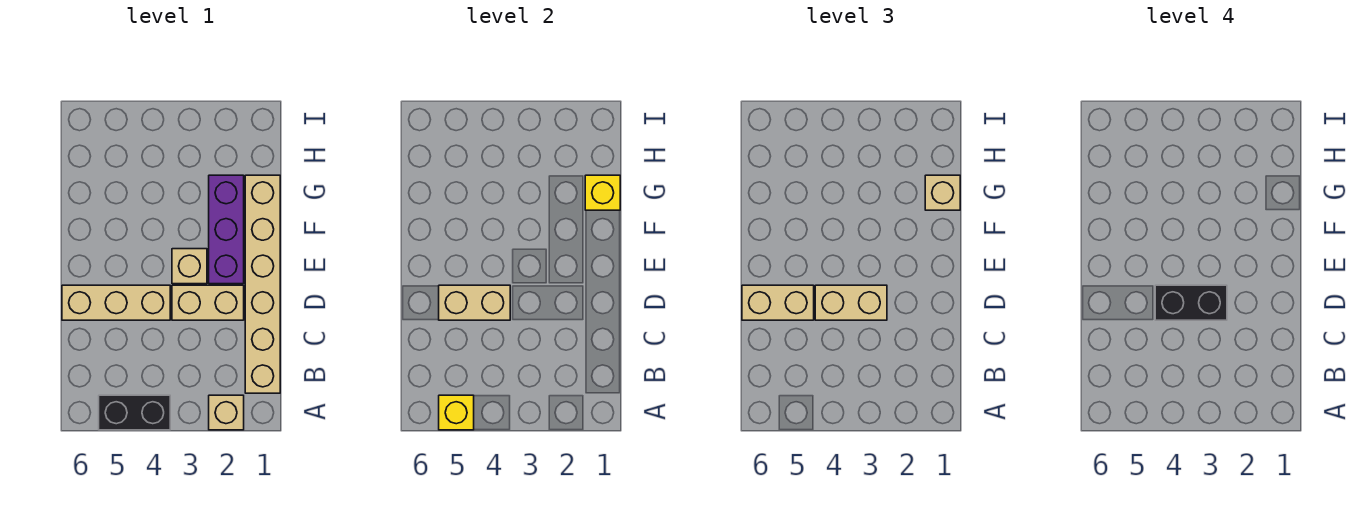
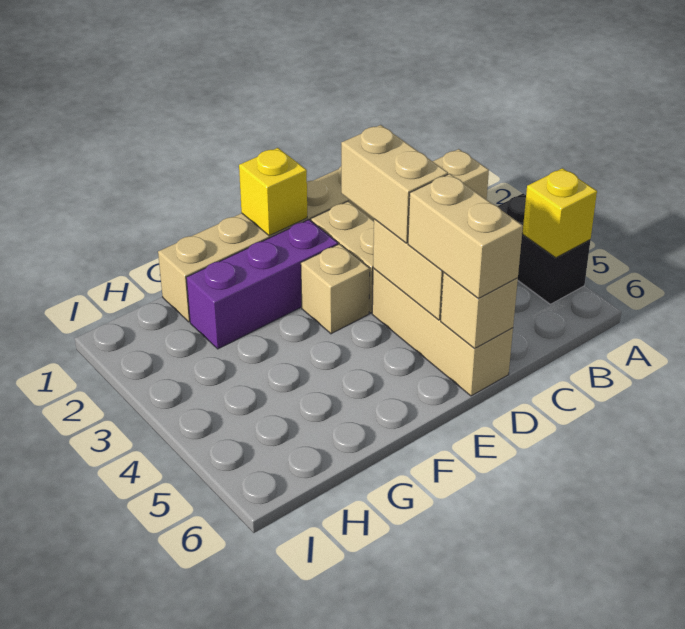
black brick D3:D4 level 4 -> none
yellow brick G1 level 2 -> yellow brick E1 level 2
tan brick G1 level 3 -> tan brick D6 level 2

